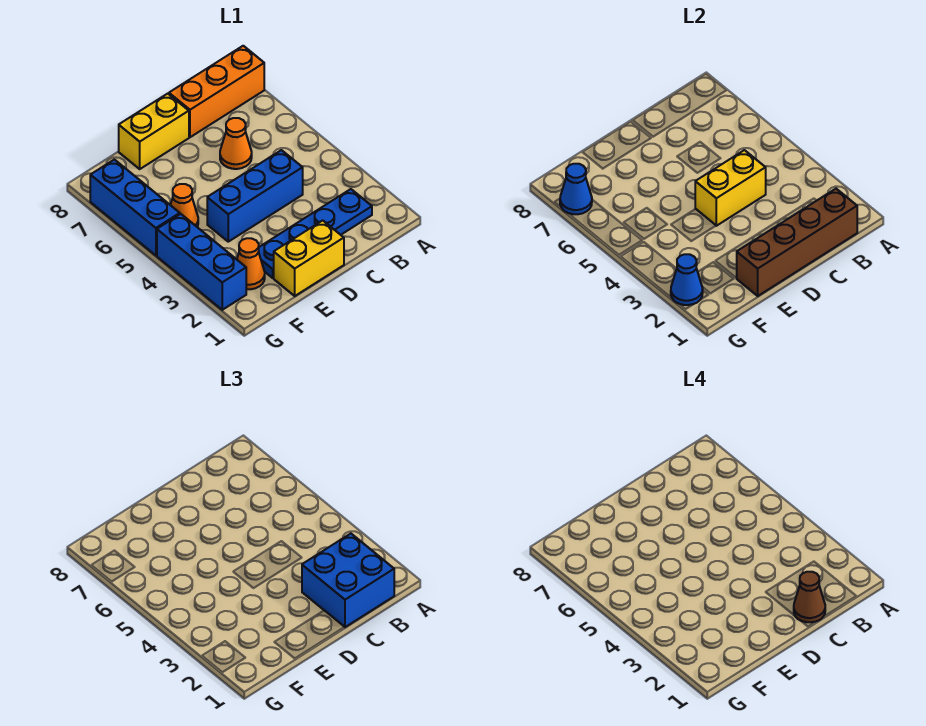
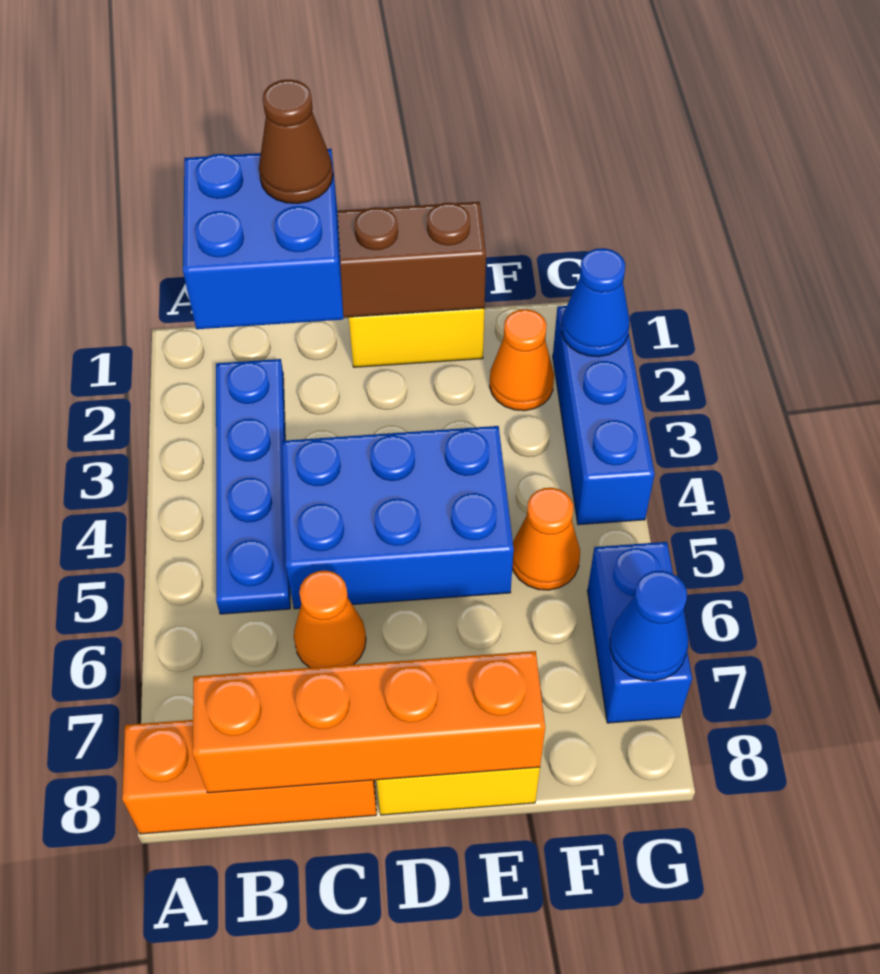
blue plate B2:E2 level 1 -> blue plate B2:B5 level 1
none -> orange brick B8:E8 level 2
blue brick C4:E4 level 1 -> blue brick C4:E5 level 1
yellow brick C4:D4 level 2 -> none
blue brick G5:G7 level 1 -> blue brick G6:G7 level 1

